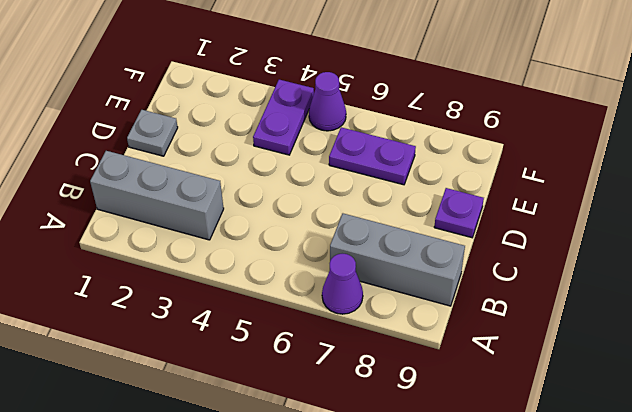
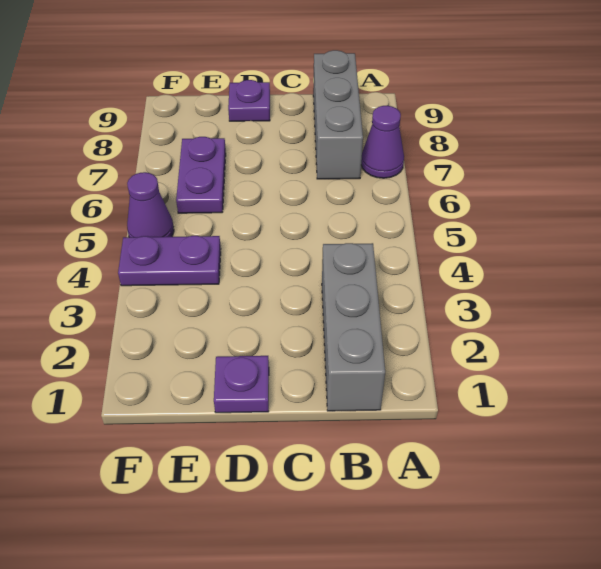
grey plate D1 level 1 -> purple plate D1 level 1

